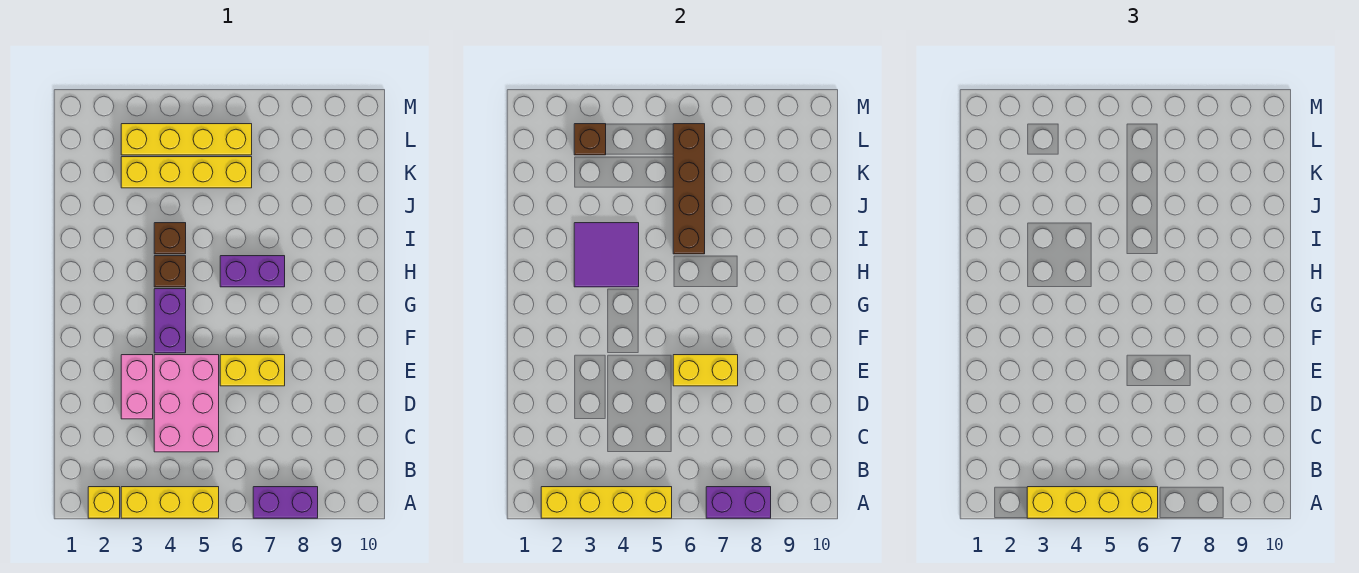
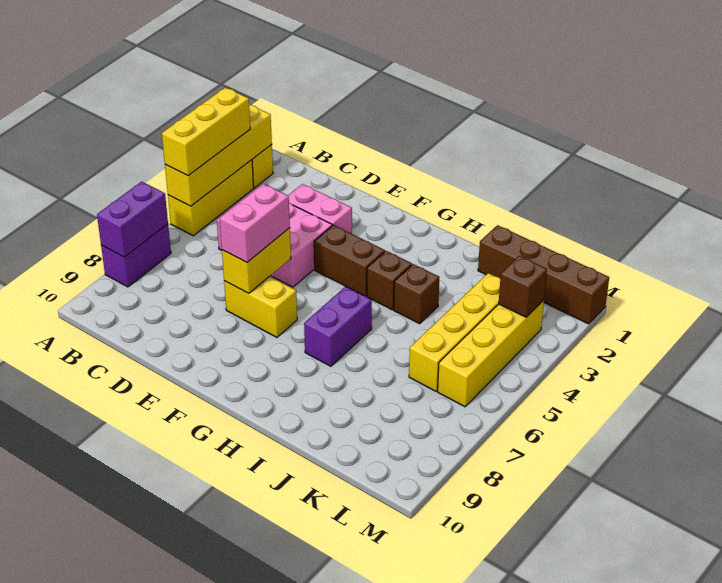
yellow brick A3:A6 level 3 -> yellow brick A3:A5 level 3
yellow brick E6:E7 level 1 -> yellow brick E7:F7 level 1
none -> pink brick E6:E7 level 3
purple brick F4:G4 level 1 -> brown brick F4:G4 level 1
purple tile H3:I4 level 2 -> none
brown brick I6:L6 level 2 -> brown brick J1:M1 level 1

